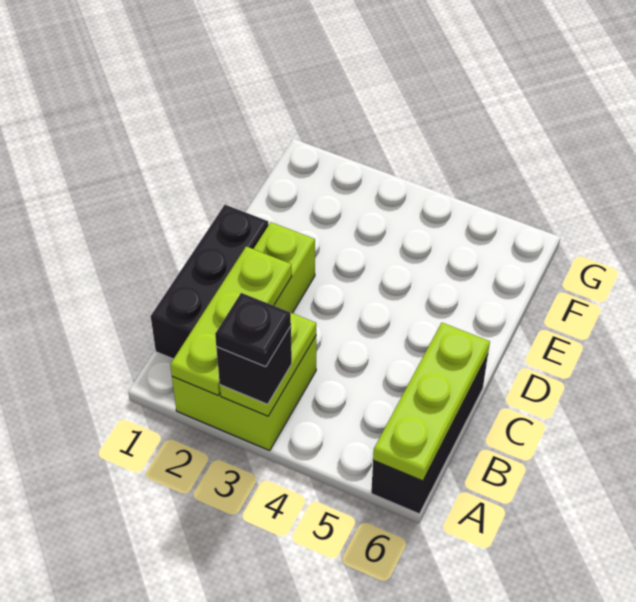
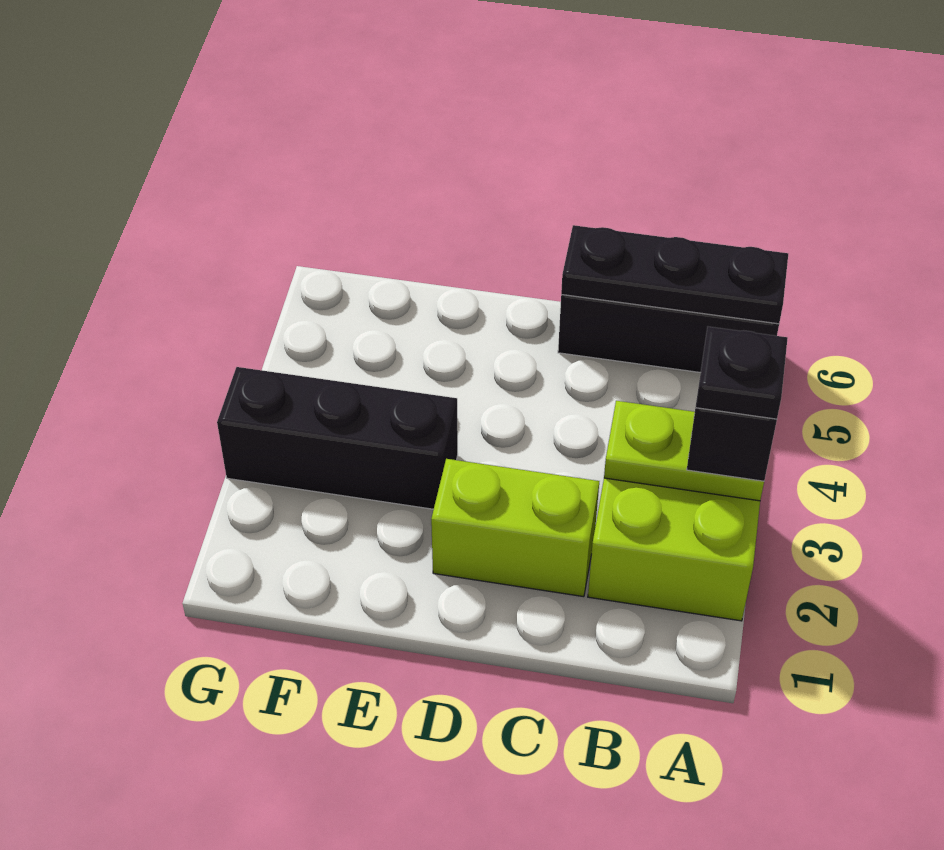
lime plate A2:C2 level 2 -> none
lime plate A6:C6 level 2 -> black plate A6:C6 level 2
black brick B1:D1 level 1 -> black brick E3:G3 level 1

